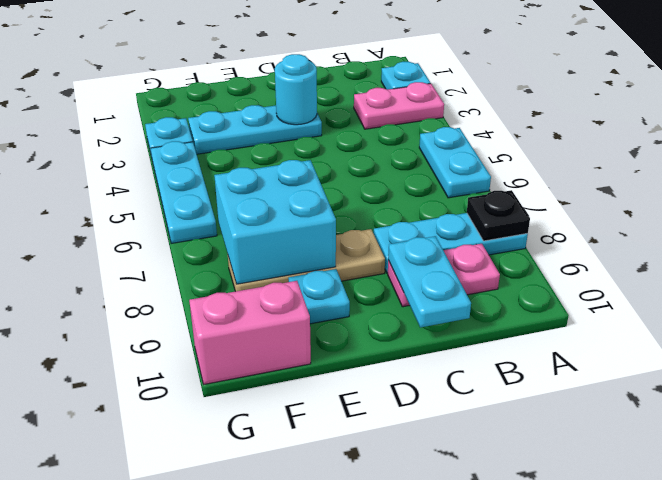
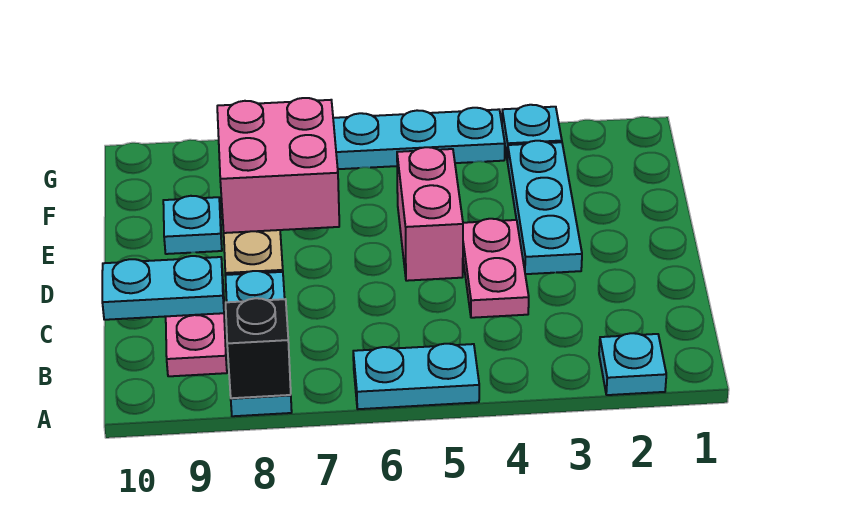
pink plate A3:B3 level 1 -> pink plate C4:D4 level 1
black plate A8 level 2 -> black brick A8 level 2
cyan round brick D3 level 2 -> none
cyan brick E7:F8 level 2 -> pink brick E7:F8 level 2
pink brick F10:G10 level 1 -> pink brick D5:E5 level 1

